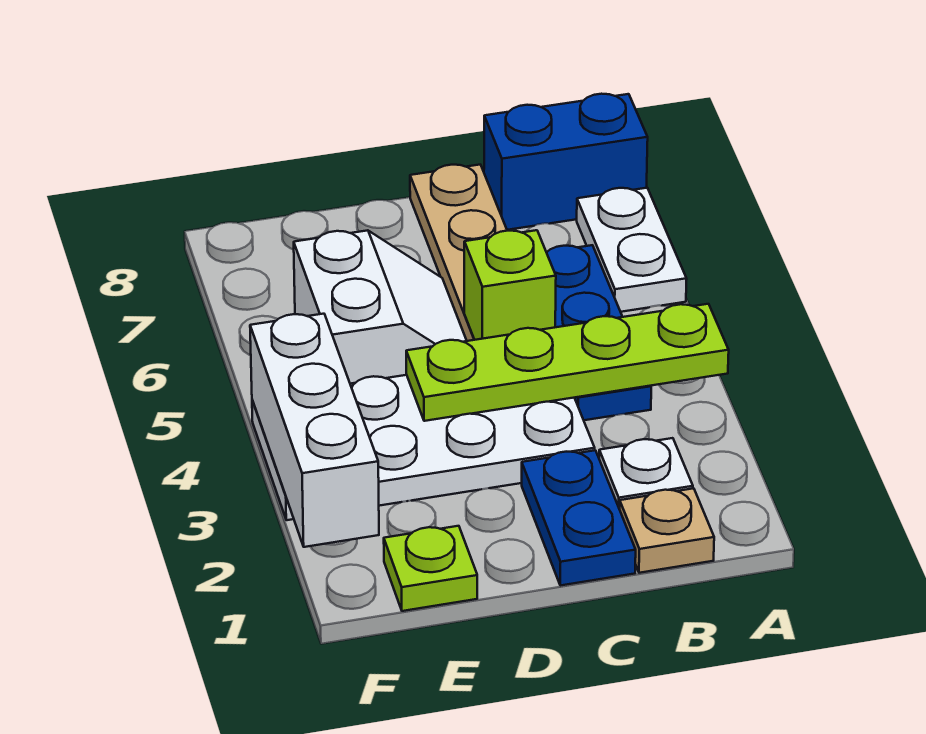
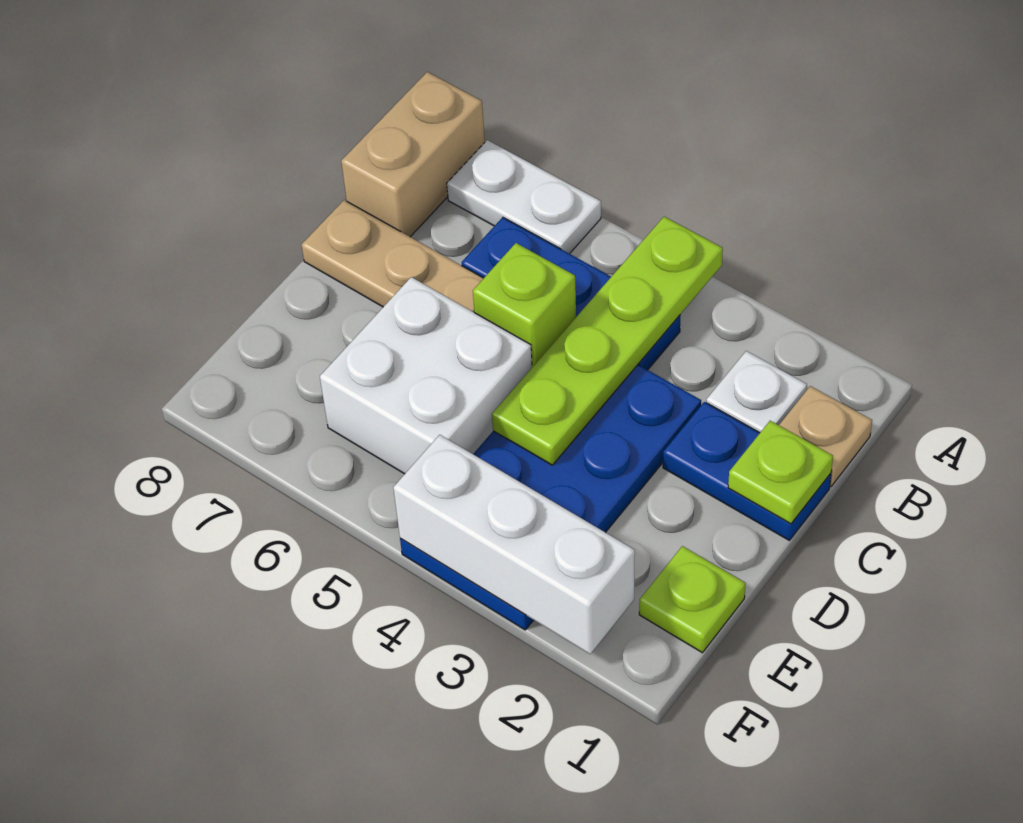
blue brick A8:B8 level 1 -> tan brick A8:B8 level 1
none -> lime plate C1 level 2
white plate C3:F4 level 1 -> blue plate C3:F4 level 1
white slope D5:E6 level 1 top E -> white brick D5:E6 level 1

